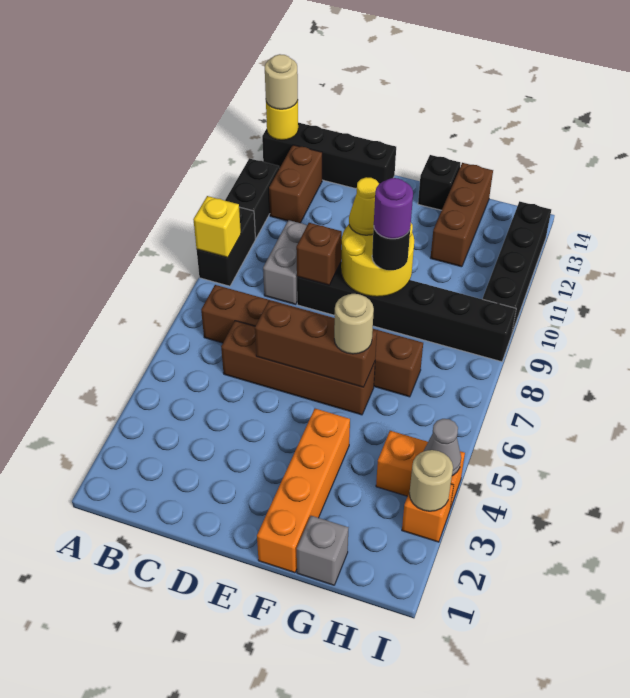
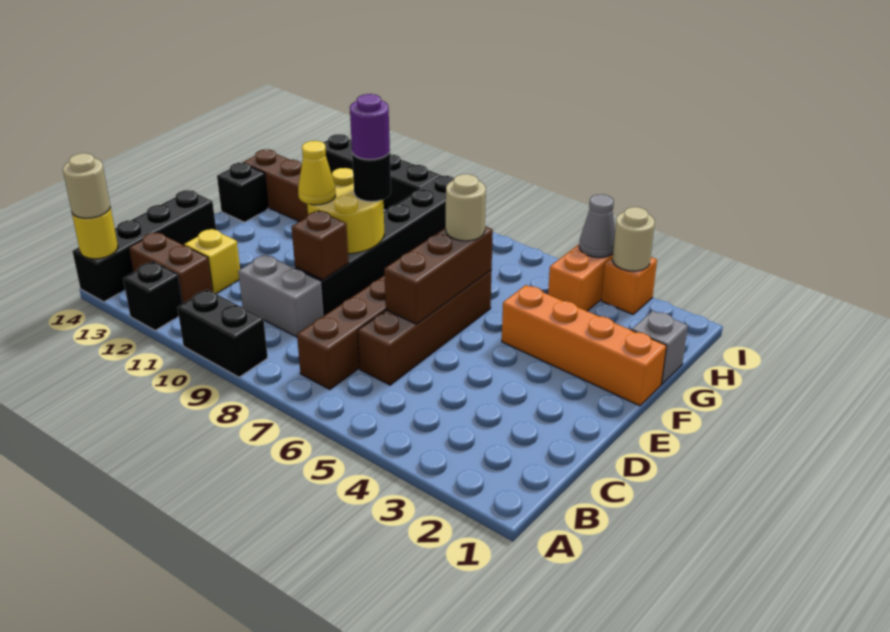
yellow brick A9 level 2 -> yellow brick C12 level 1
black brick A11:A12 level 1 -> black brick A12 level 1

